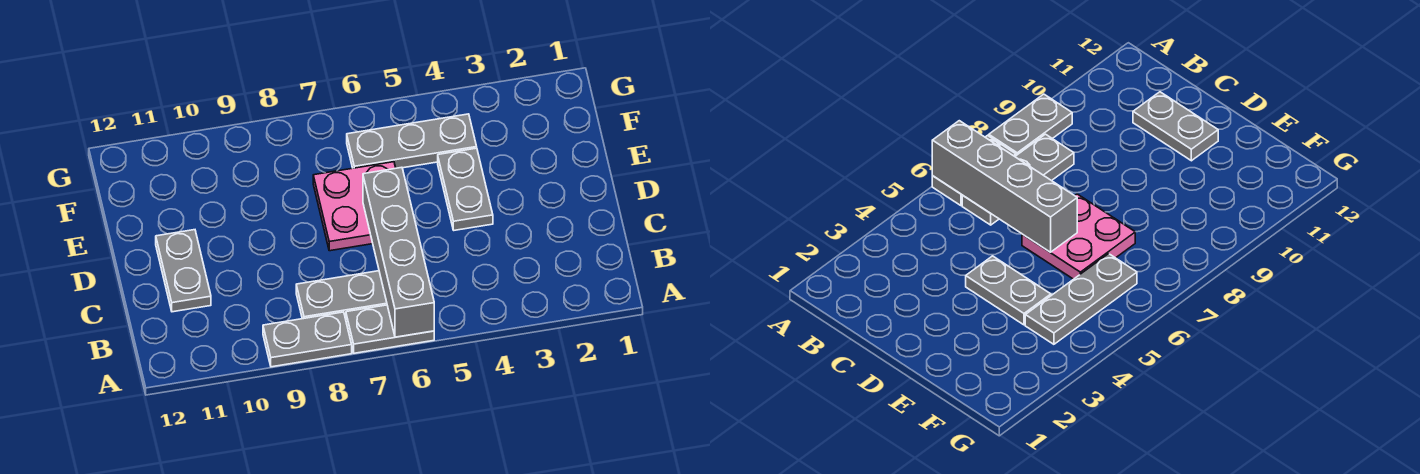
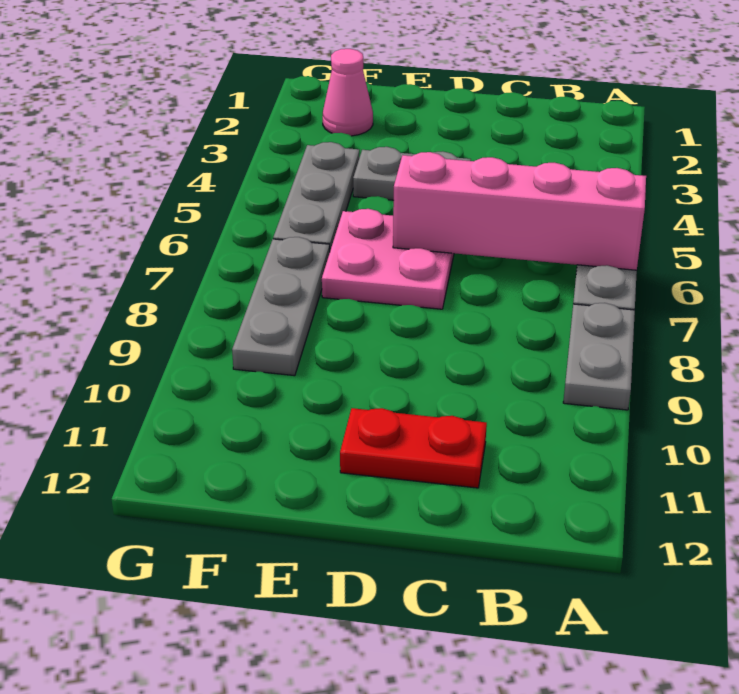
grey brick A6:D6 level 2 -> pink brick A6:D6 level 2
grey plate B6:B8 level 1 -> grey plate F7:F9 level 1
grey plate C11:D11 level 1 -> red plate C11:D11 level 1
none -> pink cone F2 level 1

